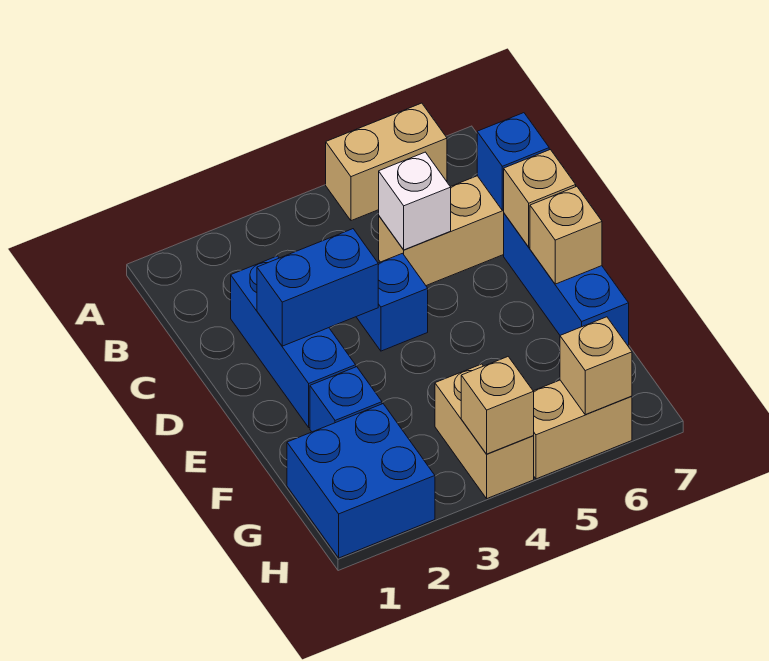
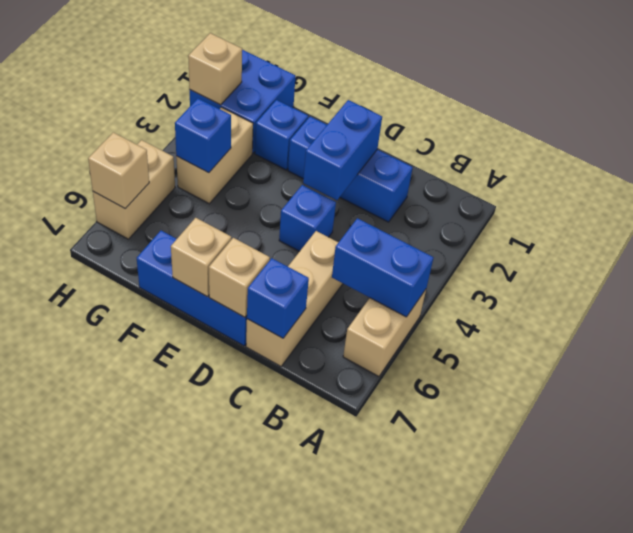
none -> blue brick A5:B5 level 2
white brick C5 level 2 -> none
tan brick G4:H4 level 1 -> tan brick G3:G4 level 1
none -> blue brick G4 level 2
tan brick H4 level 2 -> tan brick H2 level 2

